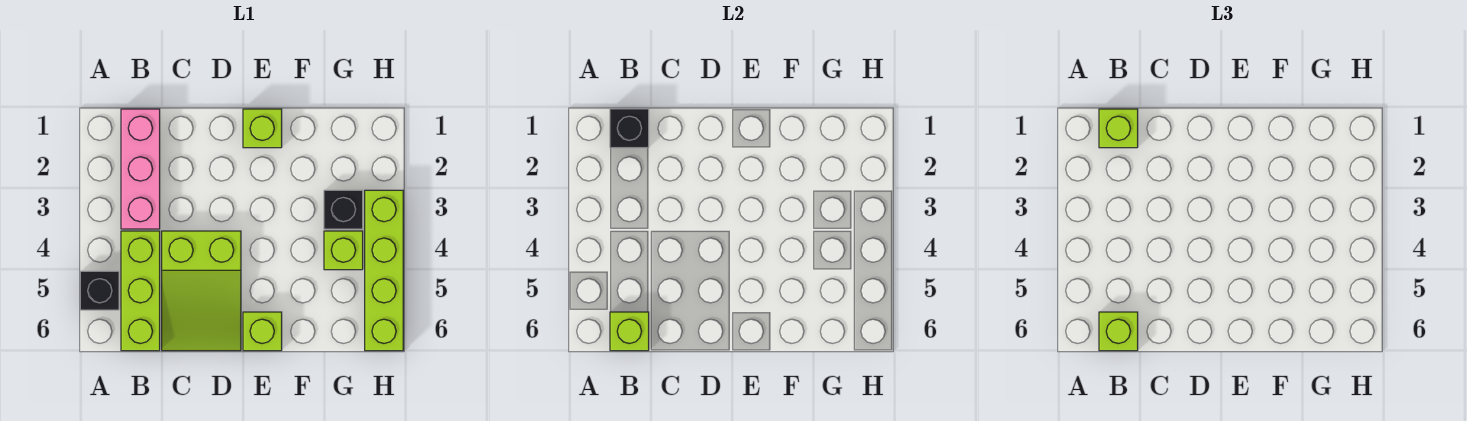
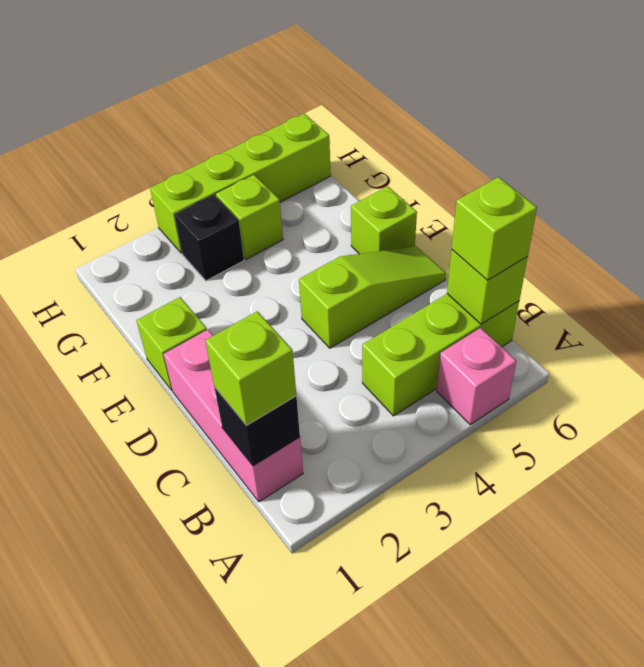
black brick A5 level 1 -> pink brick A5 level 1
pink brick B1:B3 level 1 -> pink brick B1:D1 level 1
lime slope C4:D6 level 1 top 4 -> lime slope D4:D6 level 1 top 4

